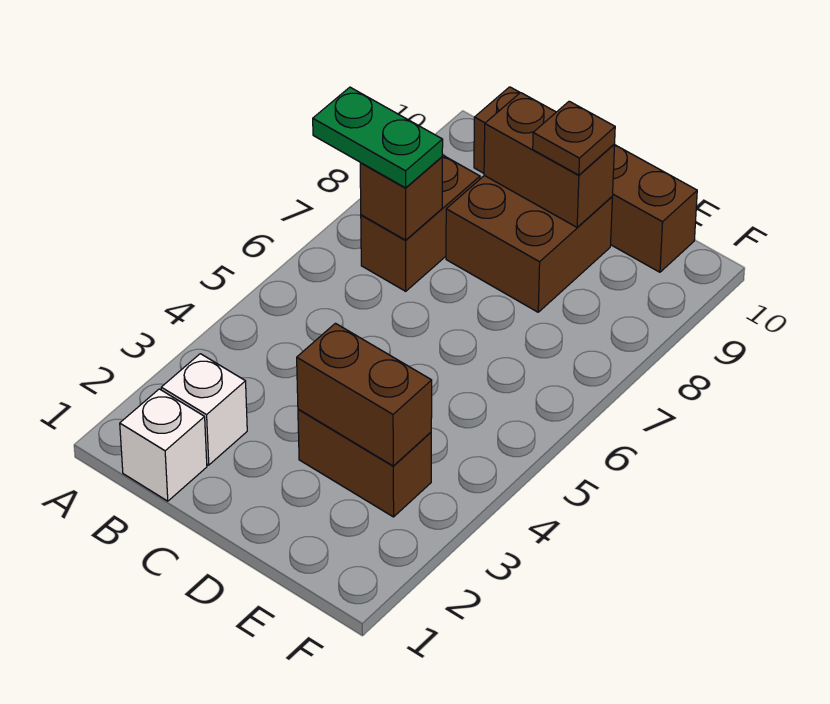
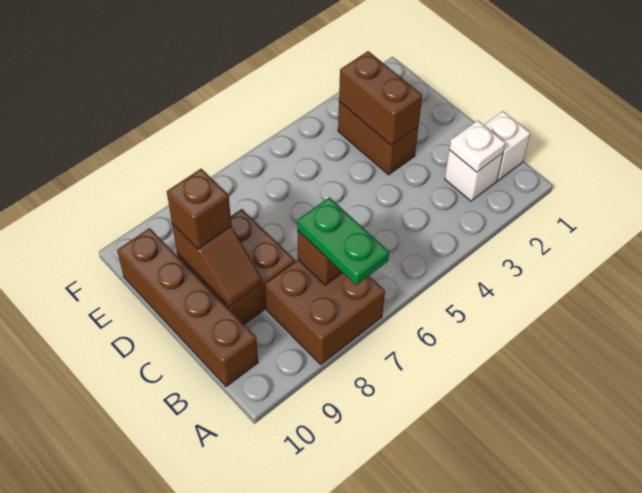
none -> white plate B2 level 2
brown brick B7:B8 level 1 -> brown brick A7:B8 level 1
brown brick C9:D9 level 2 -> brown slope C9:D9 level 2 top D
brown plate D9 level 3 -> brown brick D9 level 3

